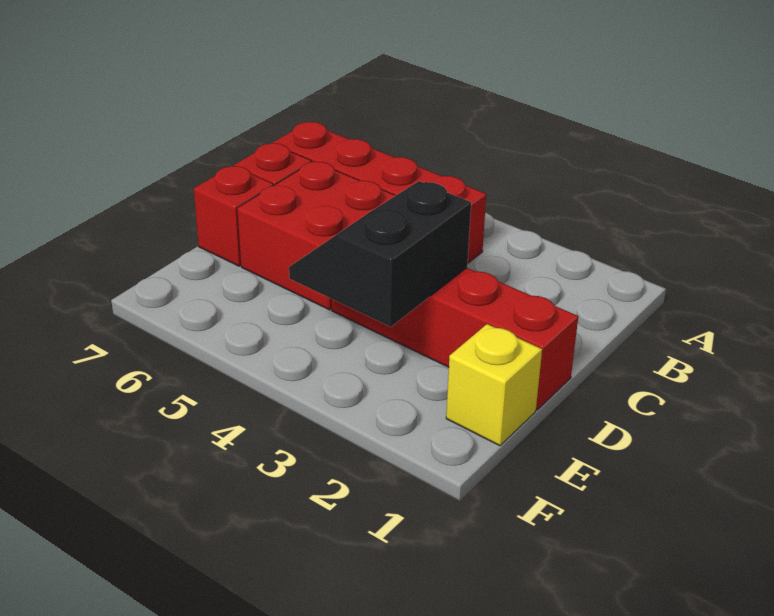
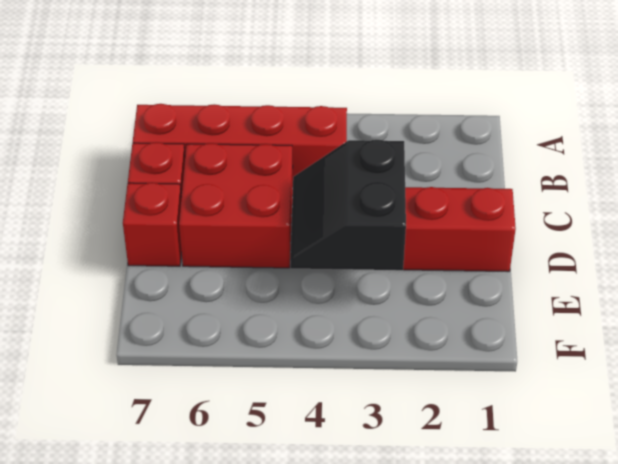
yellow brick E1 level 1 -> none

